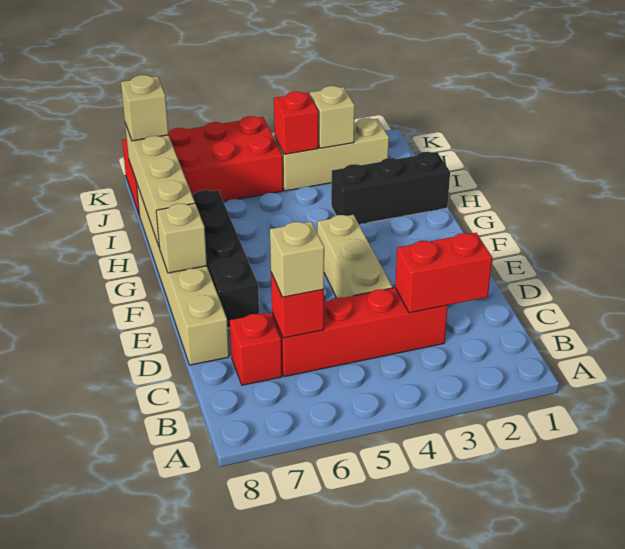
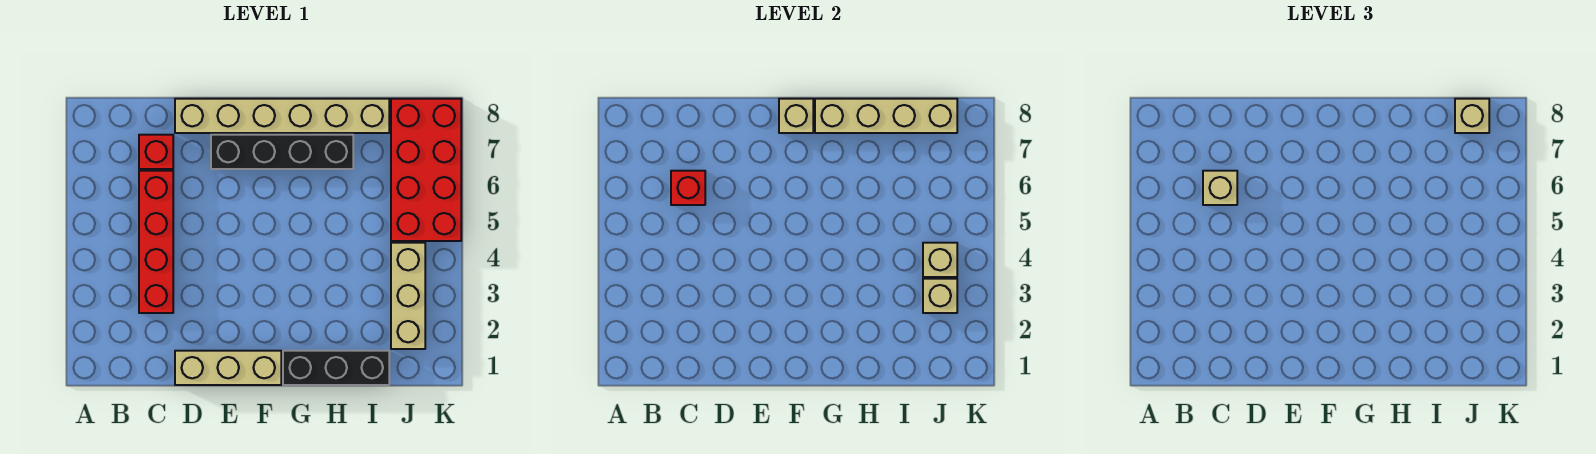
red brick C2:C3 level 2 -> none
tan brick D4:F4 level 1 -> tan brick D1:F1 level 1
black brick H1:H3 level 1 -> black brick G1:I1 level 1
red brick J4 level 2 -> tan brick J4 level 2

